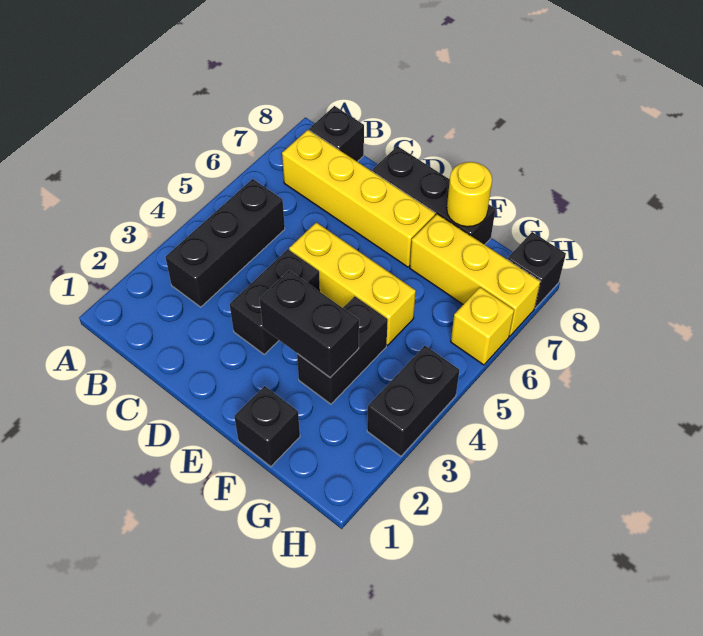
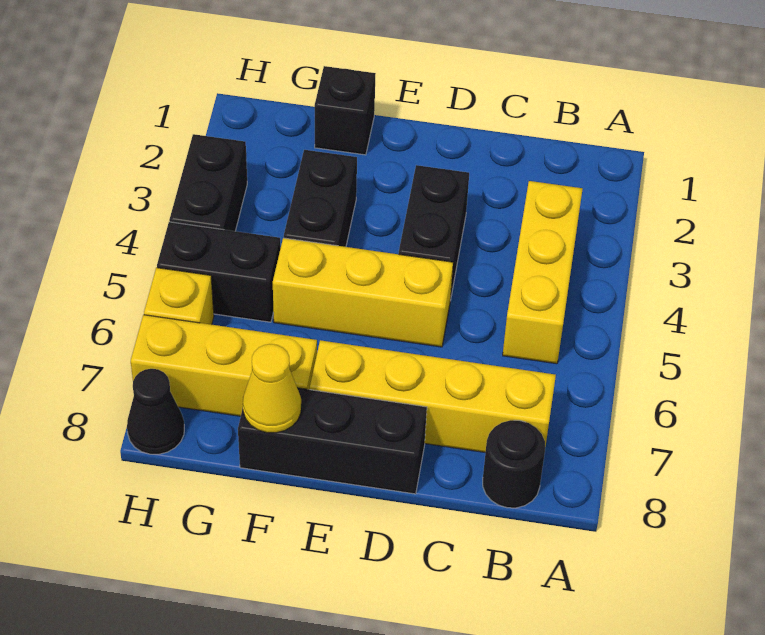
black brick B3:B5 level 1 -> yellow brick B3:B5 level 1
black brick B8 level 1 -> black round brick B8 level 1
black brick E3:F3 level 2 -> black brick G5:H5 level 1
yellow round brick F8 level 2 -> yellow cone F8 level 2
black brick H8 level 1 -> black cone H8 level 1

